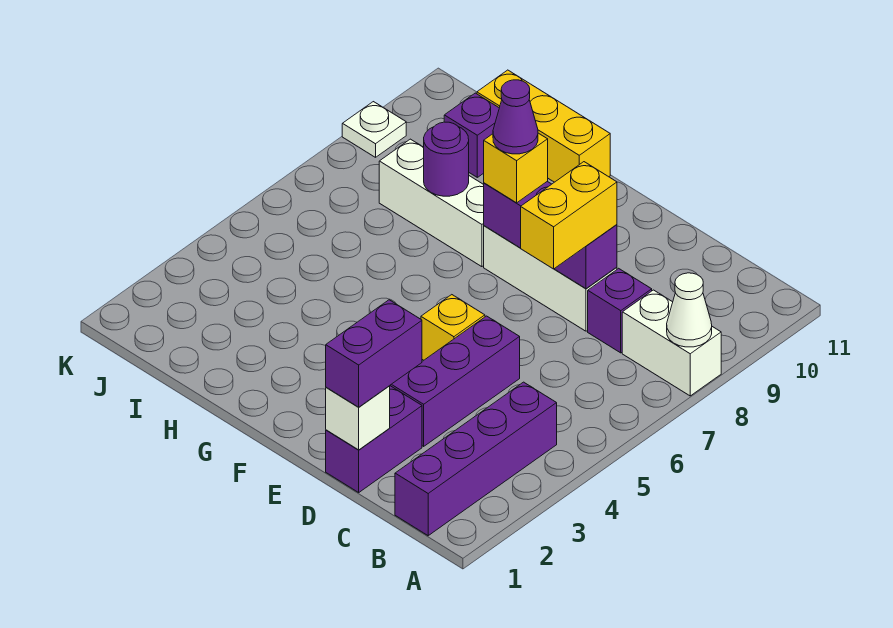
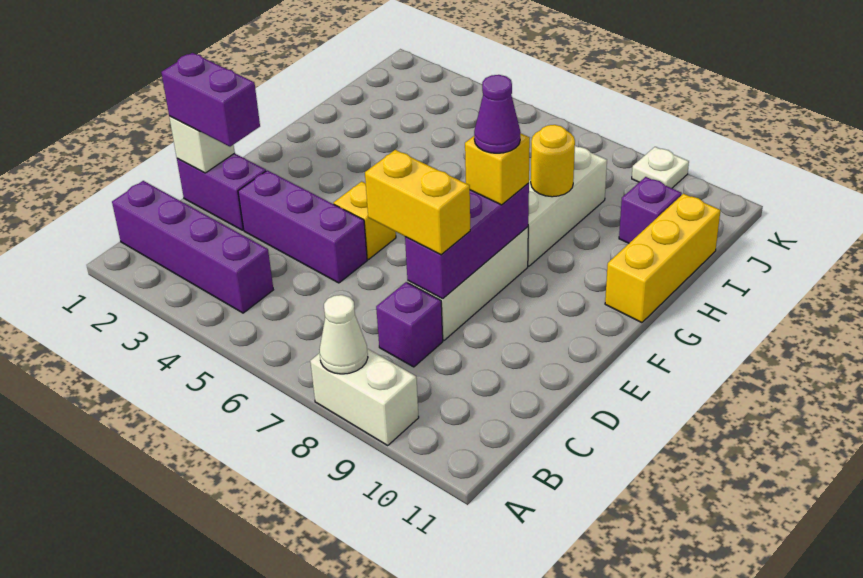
white brick A8:B8 level 1 -> white brick A8:A9 level 1
purple round brick H8 level 2 -> yellow round brick H8 level 2

